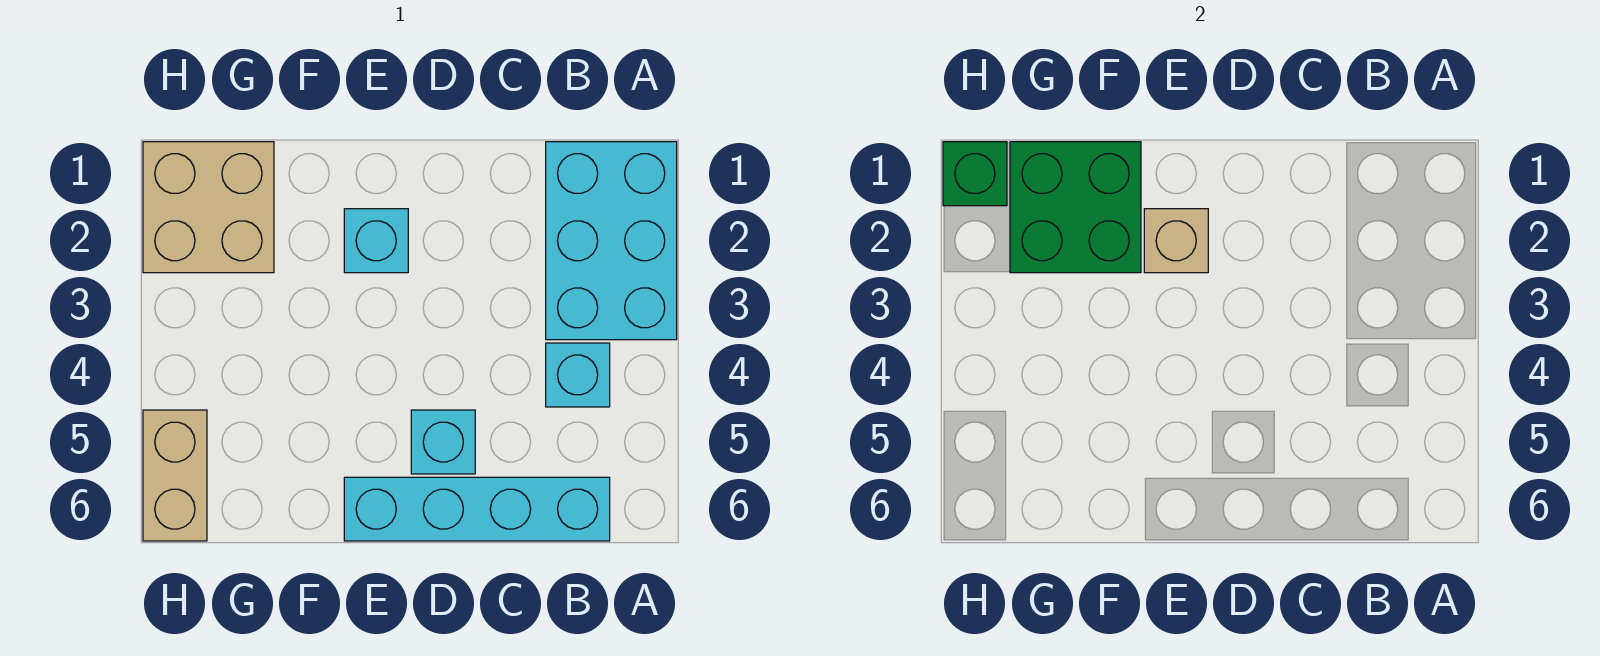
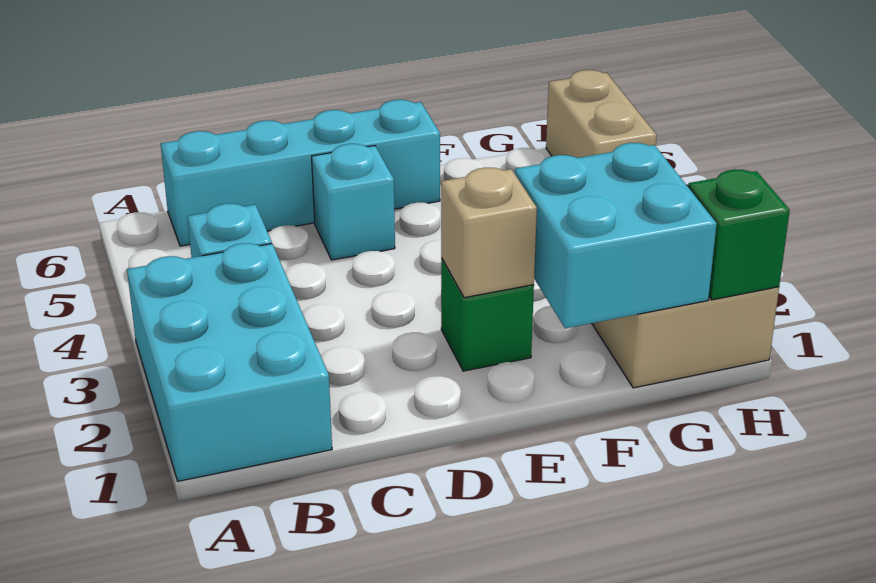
cyan brick E2 level 1 -> green brick E2 level 1
green brick F1:G2 level 2 -> cyan brick F1:G2 level 2

